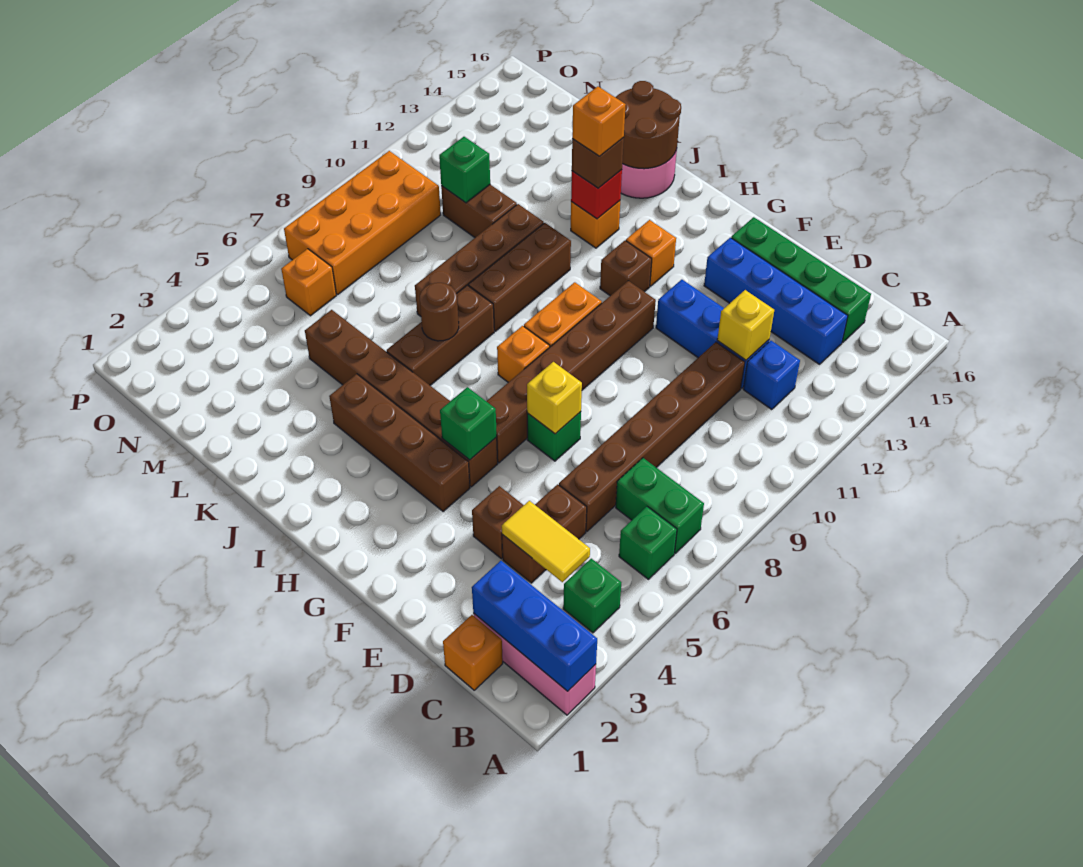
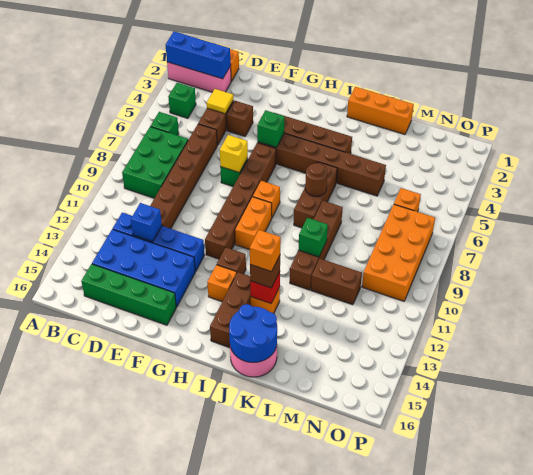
green brick B7:C7 level 1 -> green brick B7:C9 level 1
yellow tile C4:D4 level 2 -> yellow tile D4 level 2
blue brick C14:F14 level 1 -> blue brick C13:F14 level 1
yellow brick D12 level 2 -> blue brick D12 level 2
none -> orange brick J1:L1 level 1
brown brick J9:J11 level 1 -> brown brick I13:I15 level 1
brown round brick J15:K16 level 2 -> blue round brick J15:K16 level 2
green brick M11 level 2 -> green brick K10 level 2

